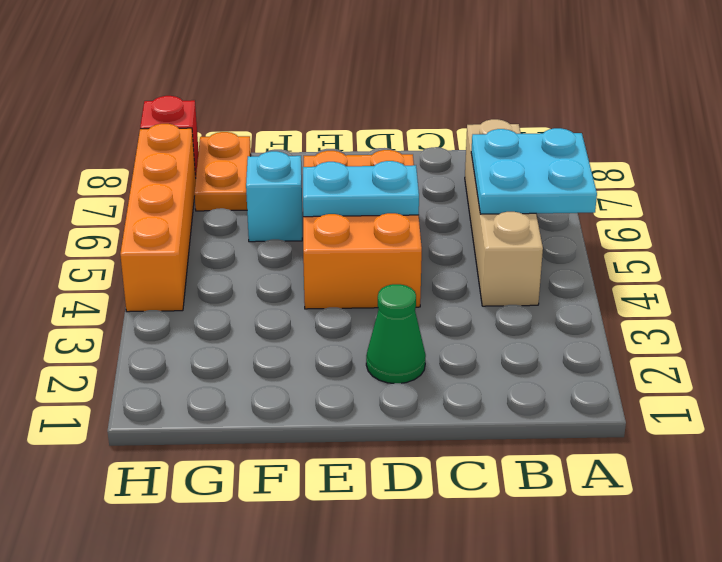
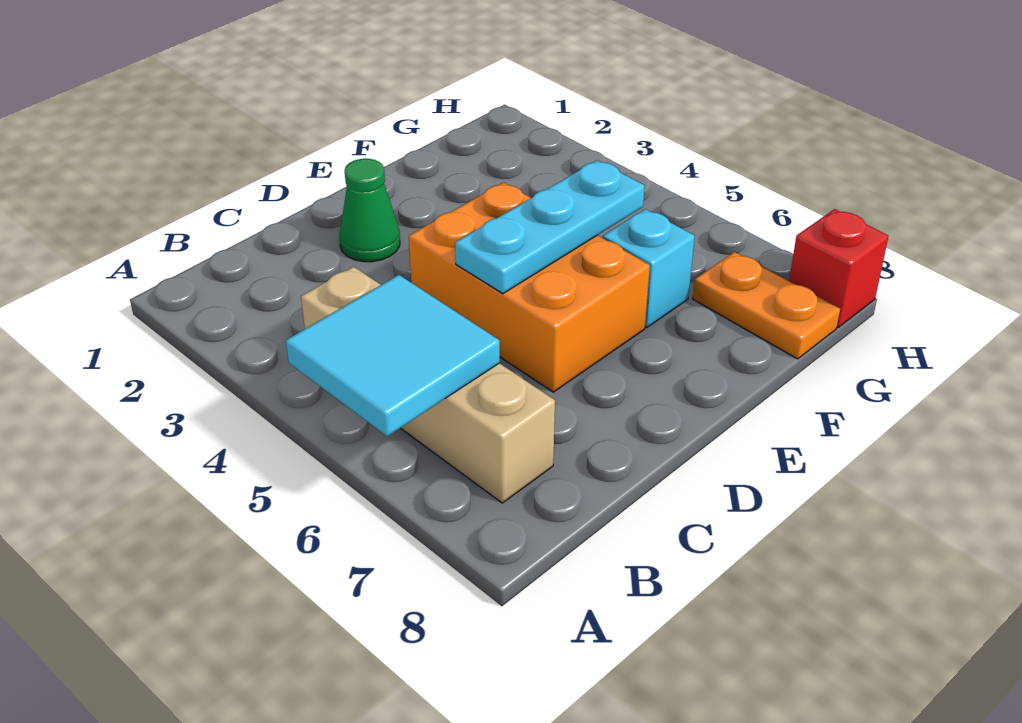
cyan plate A5:B6 level 2 -> cyan tile A5:B6 level 2
cyan plate D5:E5 level 2 -> cyan plate D5:F5 level 2
orange brick H4:H7 level 1 -> none

